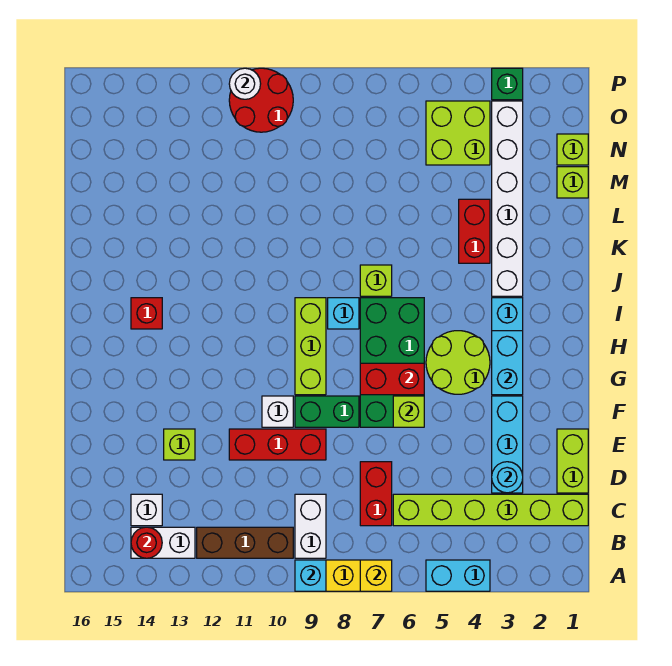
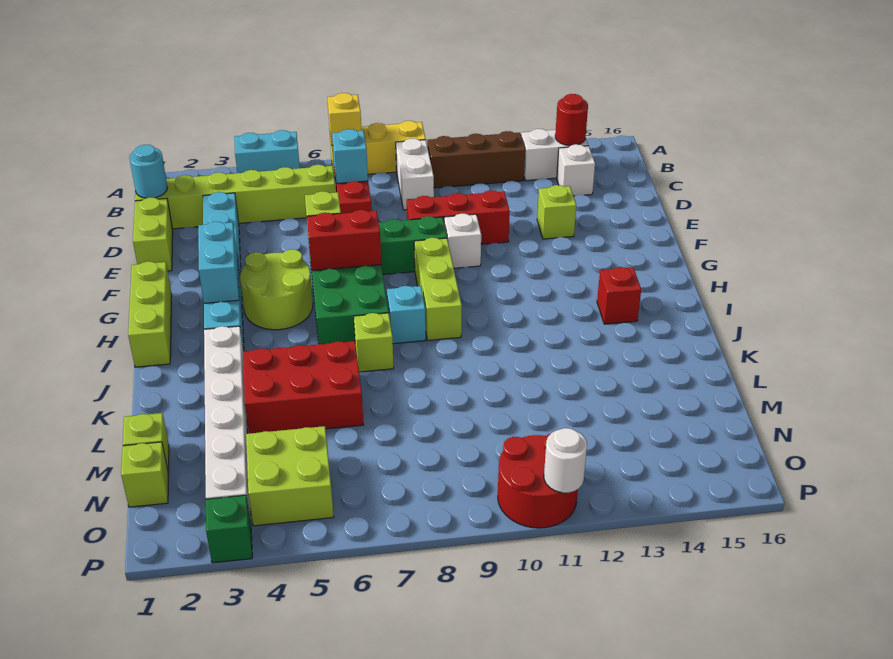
cyan brick A9 level 2 -> cyan brick C7 level 2
cyan round brick D3 level 2 -> cyan round brick C1 level 2
none -> lime brick G1:I1 level 1
red brick K4:L4 level 1 -> red brick K4:L6 level 1

